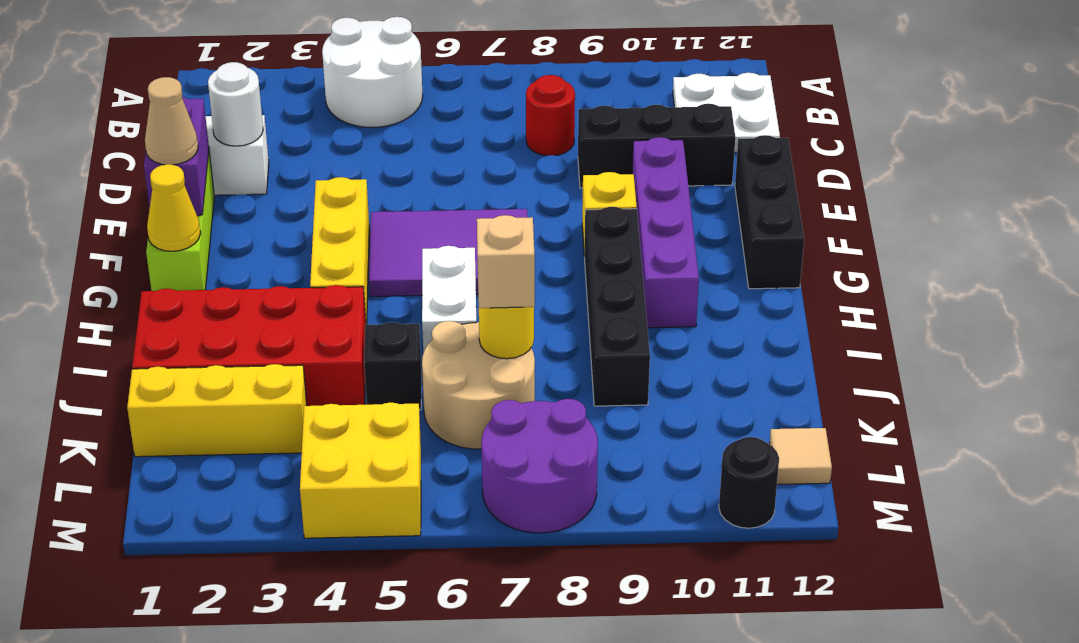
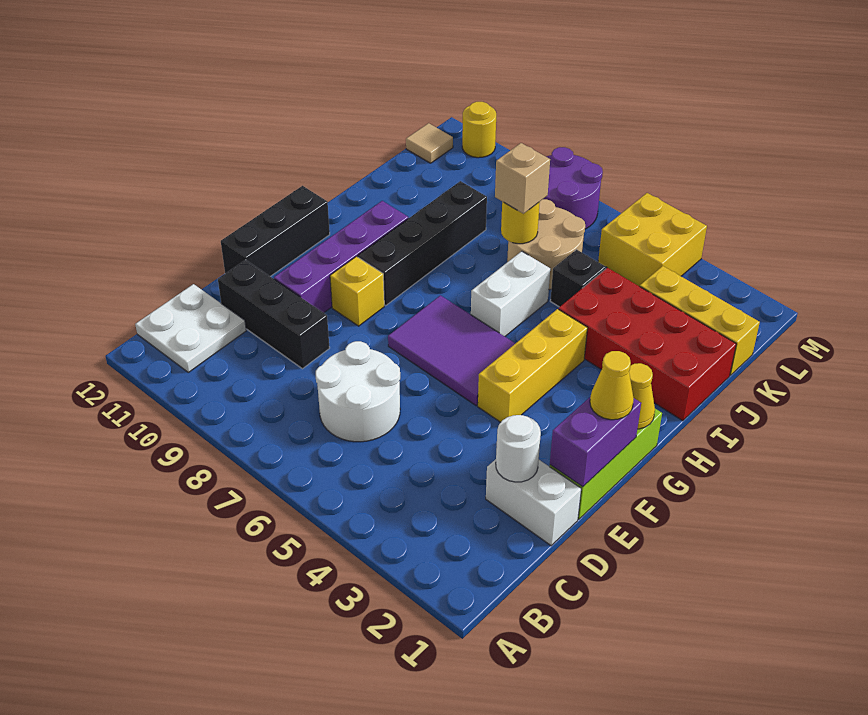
white round brick A4:B5 level 1 -> white round brick C6:D7 level 1
red round brick C8 level 1 -> none
tan cone F1 level 3 -> yellow cone F1 level 3
black round brick M11 level 1 -> yellow round brick M11 level 1

